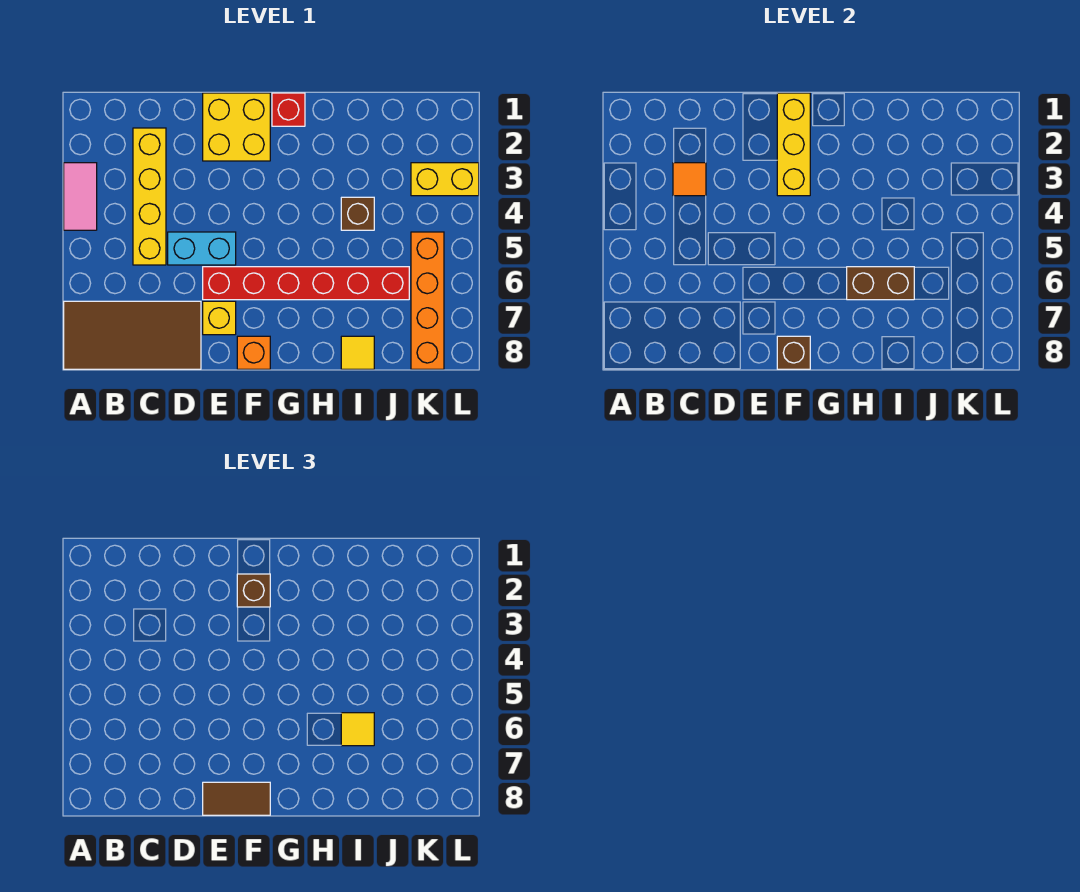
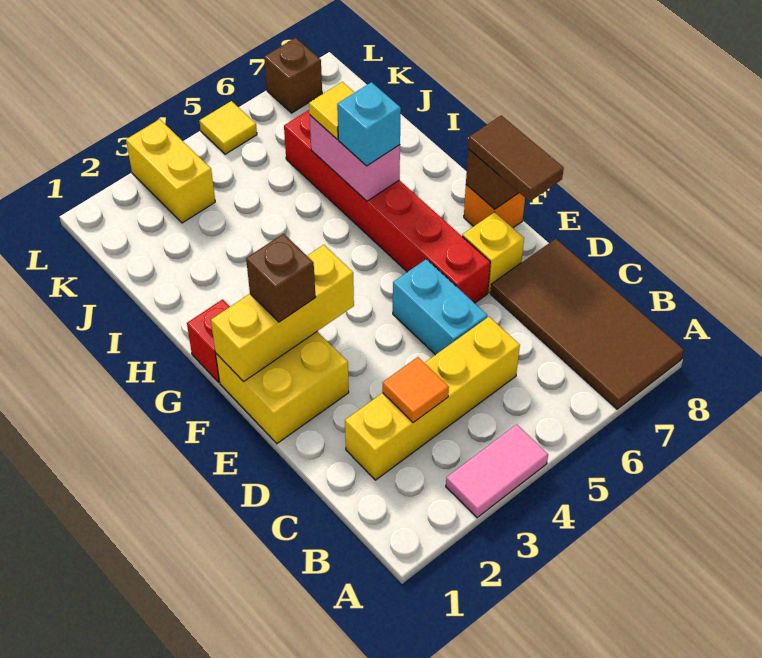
brown brick H6:I6 level 2 -> pink brick H6:I6 level 2
none -> cyan brick H6 level 3
brown brick I4 level 1 -> brown brick L7 level 1
yellow tile I8 level 1 -> yellow tile L5 level 1
orange brick K5:K8 level 1 -> none

